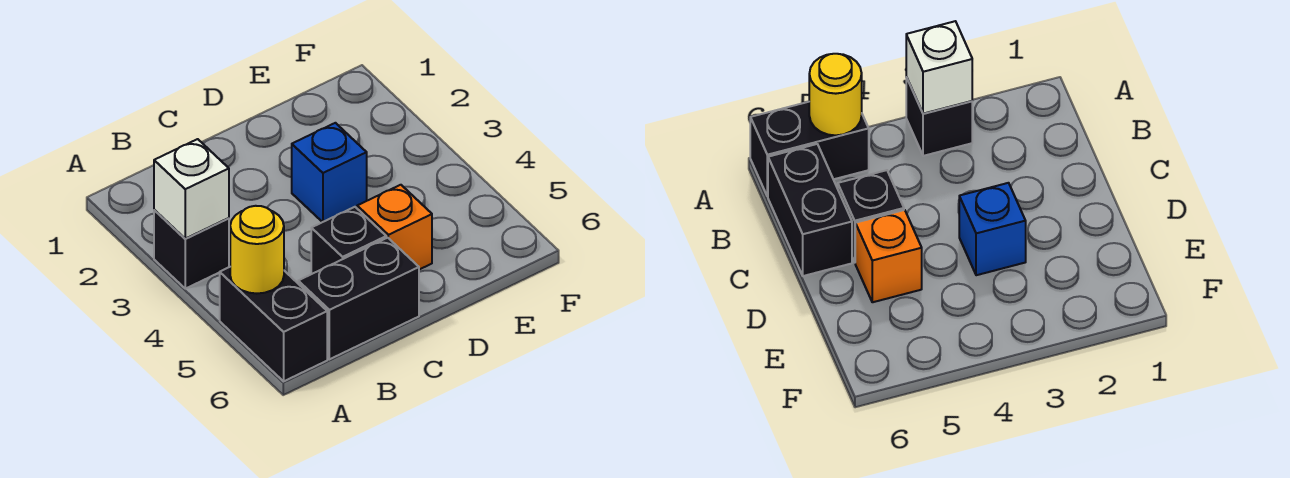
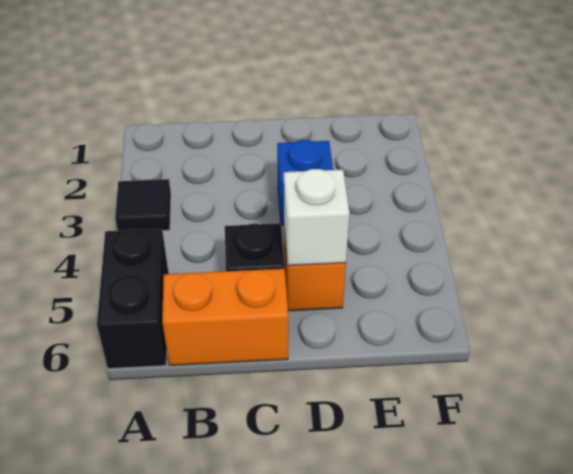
black brick A3 level 1 -> black tile A3 level 1
white brick A3 level 2 -> white brick D5 level 2
yellow round brick A5 level 2 -> none
black brick B6:C6 level 1 -> orange brick B6:C6 level 1

